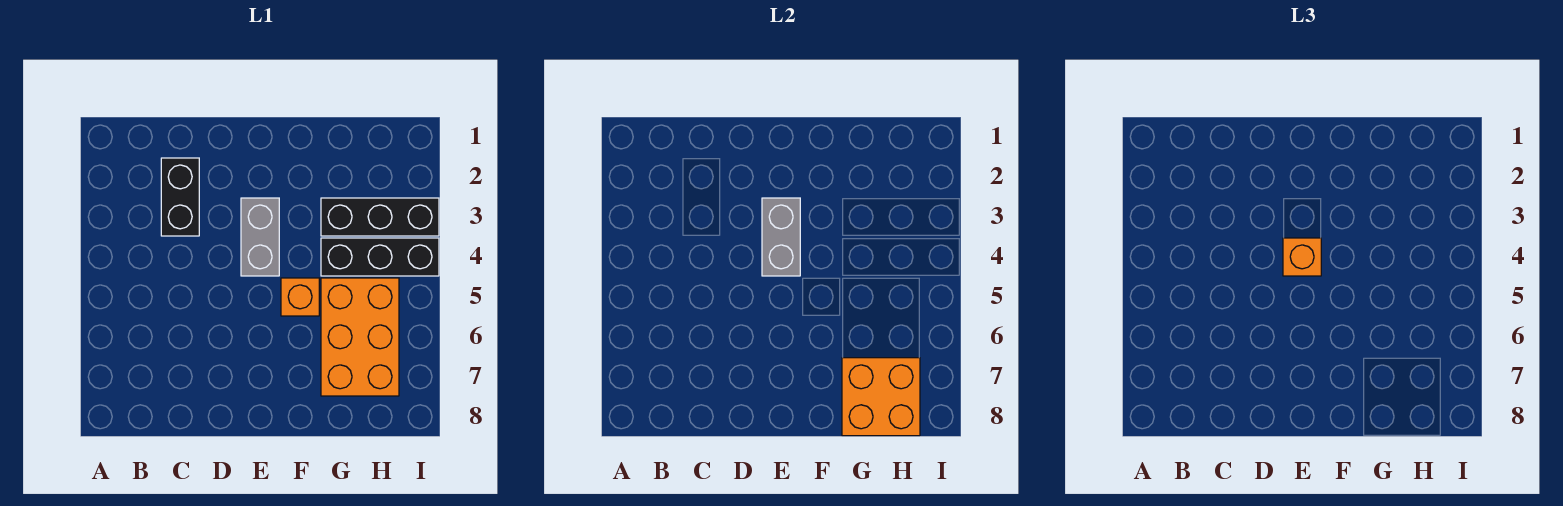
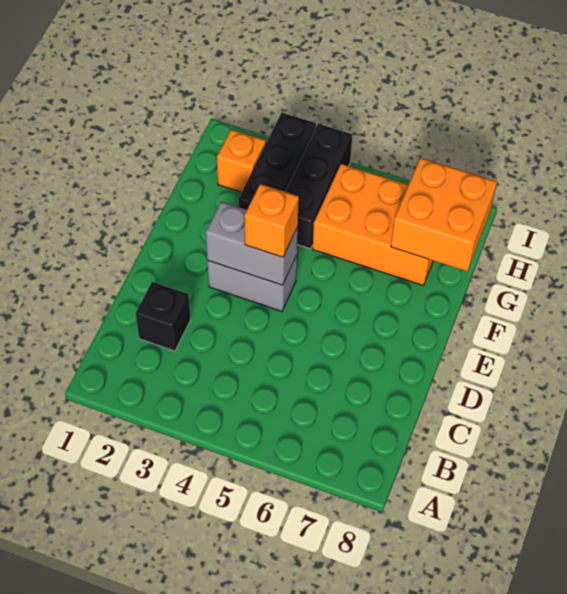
black brick C2:C3 level 1 -> black brick C2 level 1
orange brick F5 level 1 -> orange brick H2 level 1

